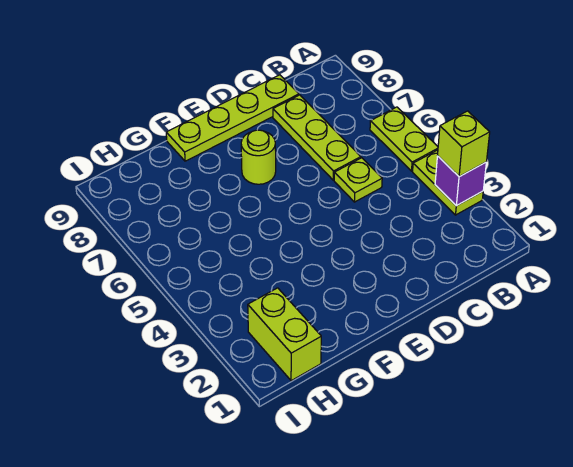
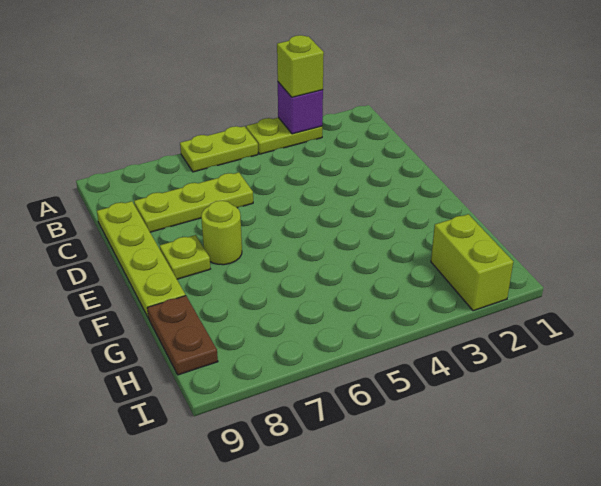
lime plate C5 level 1 -> lime plate E8 level 1
none -> brown plate G9:H9 level 1
lime brick H1:H2 level 1 -> lime brick H2:I2 level 1

